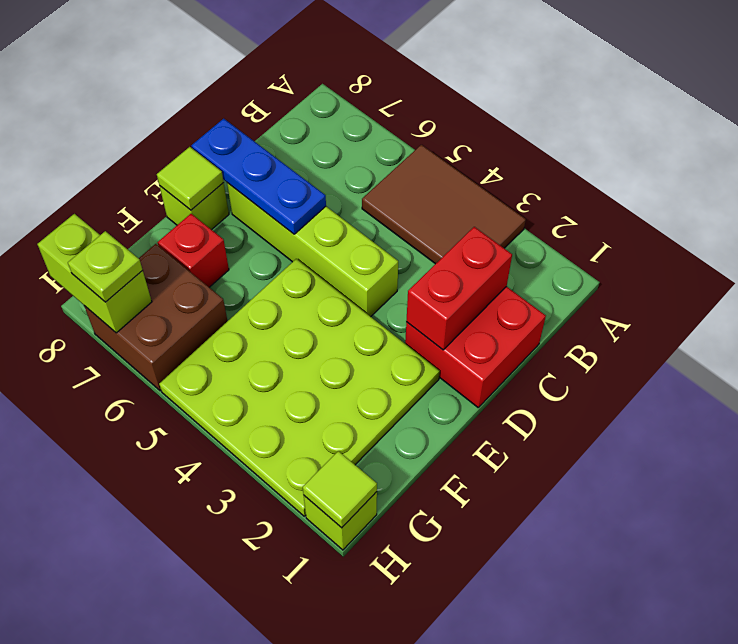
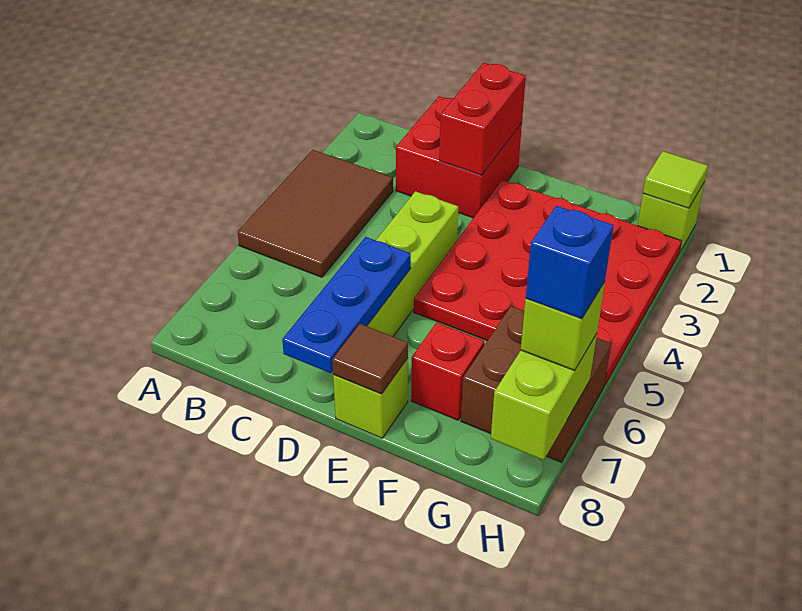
red brick C2:D2 level 2 -> red brick D1:D2 level 2
lime plate E2:H5 level 1 -> red plate E2:H5 level 1
lime tile E8 level 2 -> brown tile E8 level 2
lime plate H7 level 3 -> lime brick H7 level 3
none -> blue brick H7 level 4

